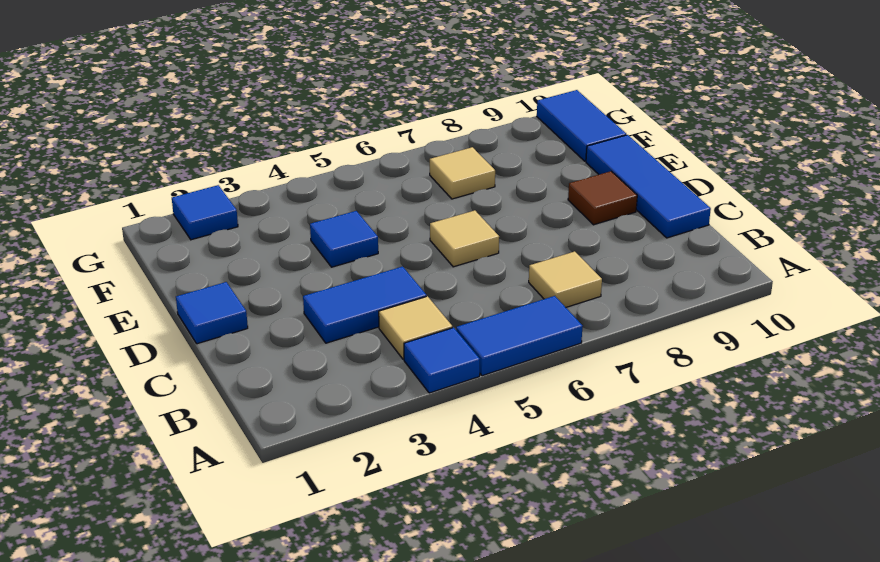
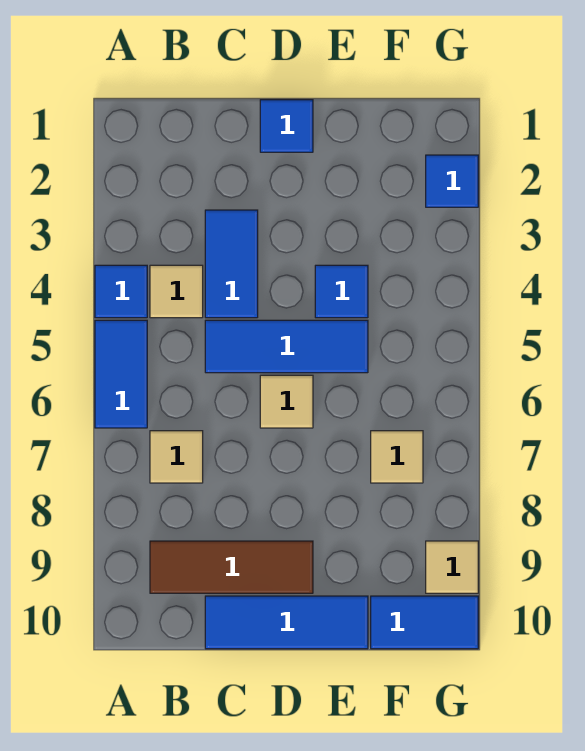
none -> blue tile C5:E5 level 1
brown tile D9 level 1 -> brown tile B9:D9 level 1
none -> tan tile G9 level 1

